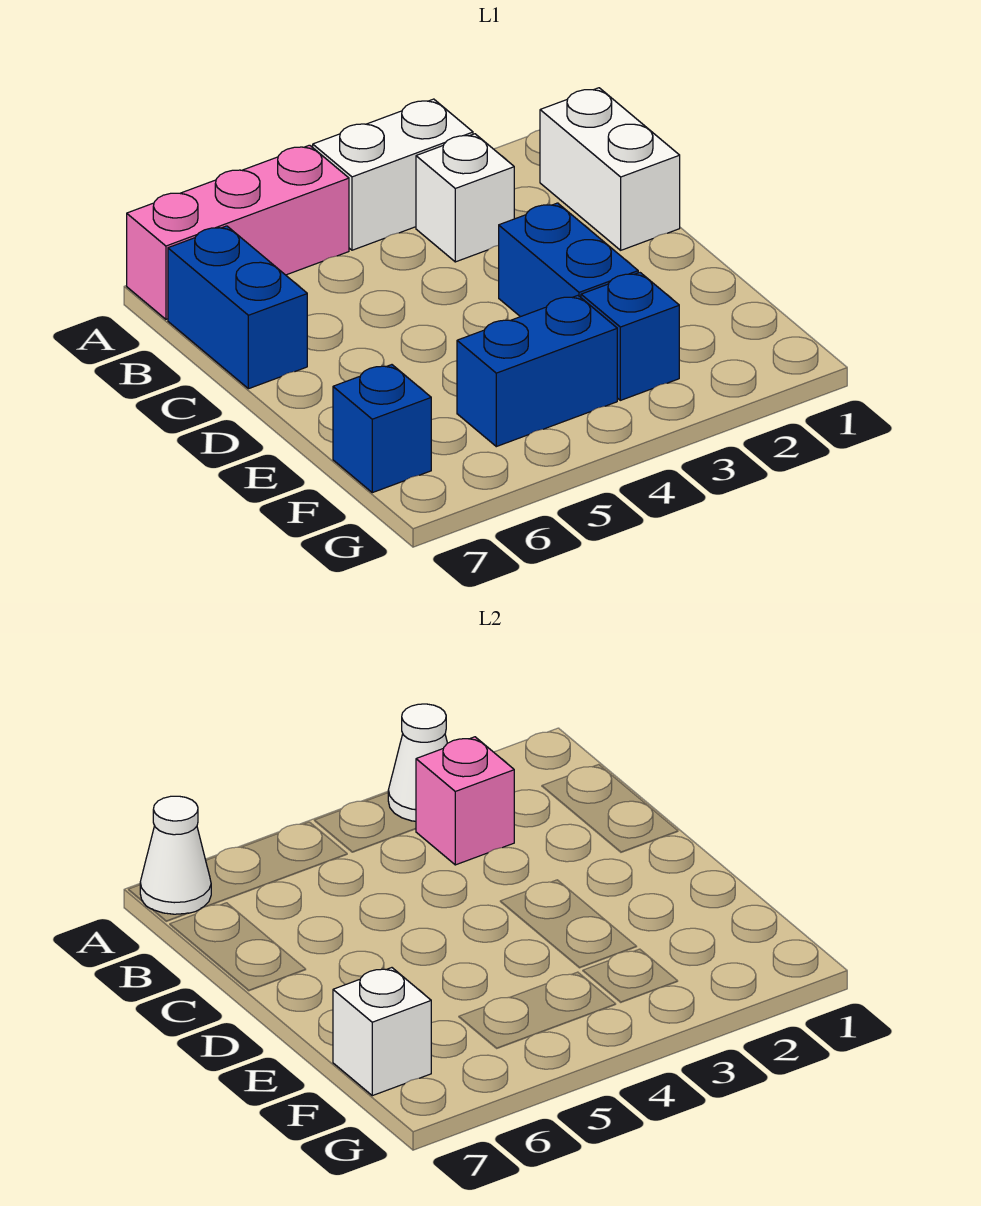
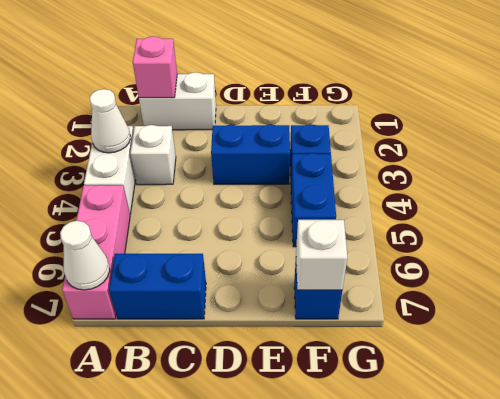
pink brick B3 level 2 -> pink brick B1 level 2

